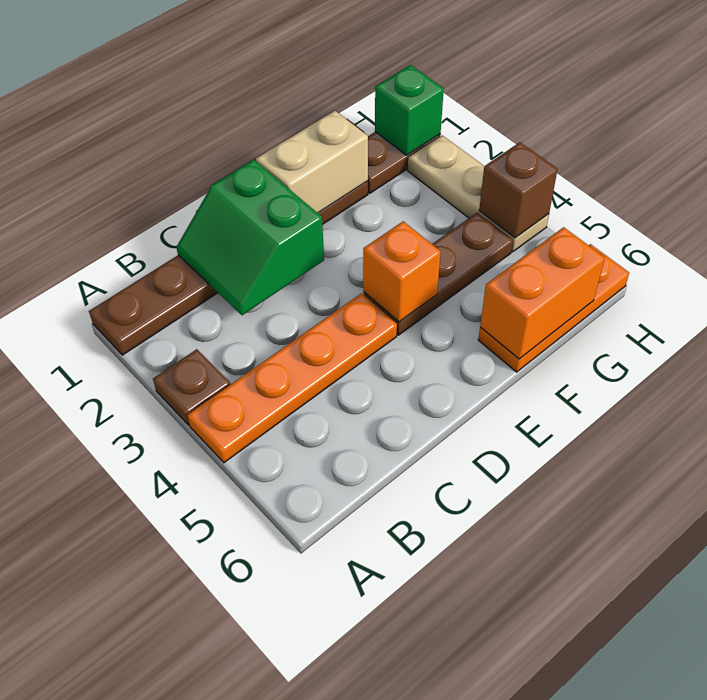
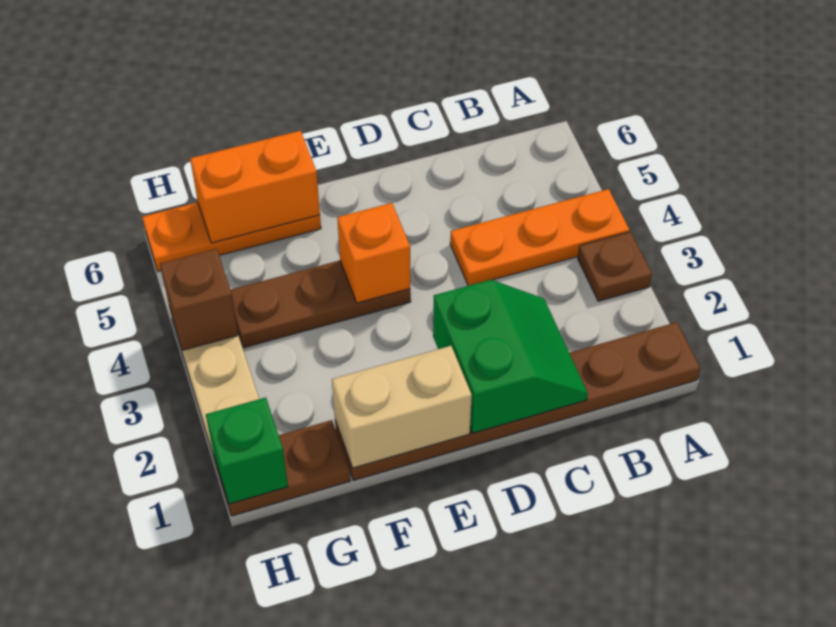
orange plate A4:D4 level 1 -> orange plate A4:C4 level 1

